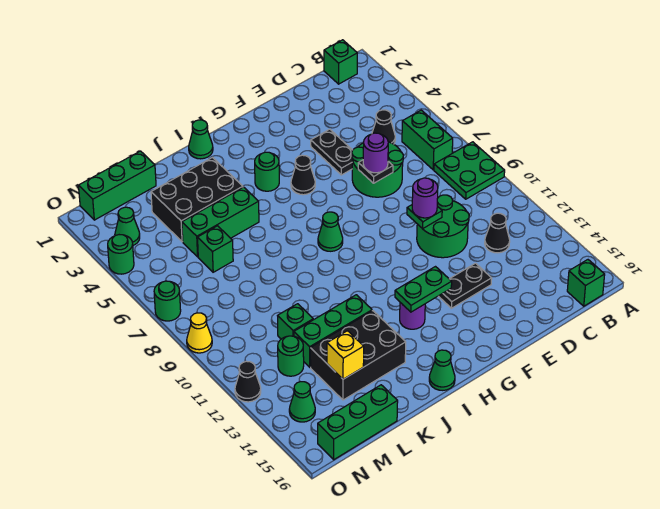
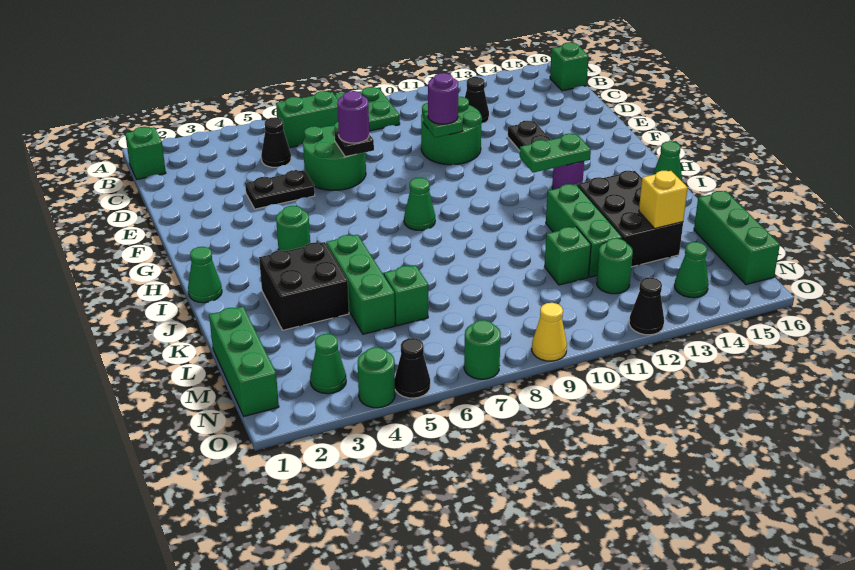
black cone G5 level 1 -> black cone O5 level 1
green plate G13:H13 level 2 -> green plate H12:H13 level 2
black brick J3:L4 level 1 -> black brick J3:K4 level 1

